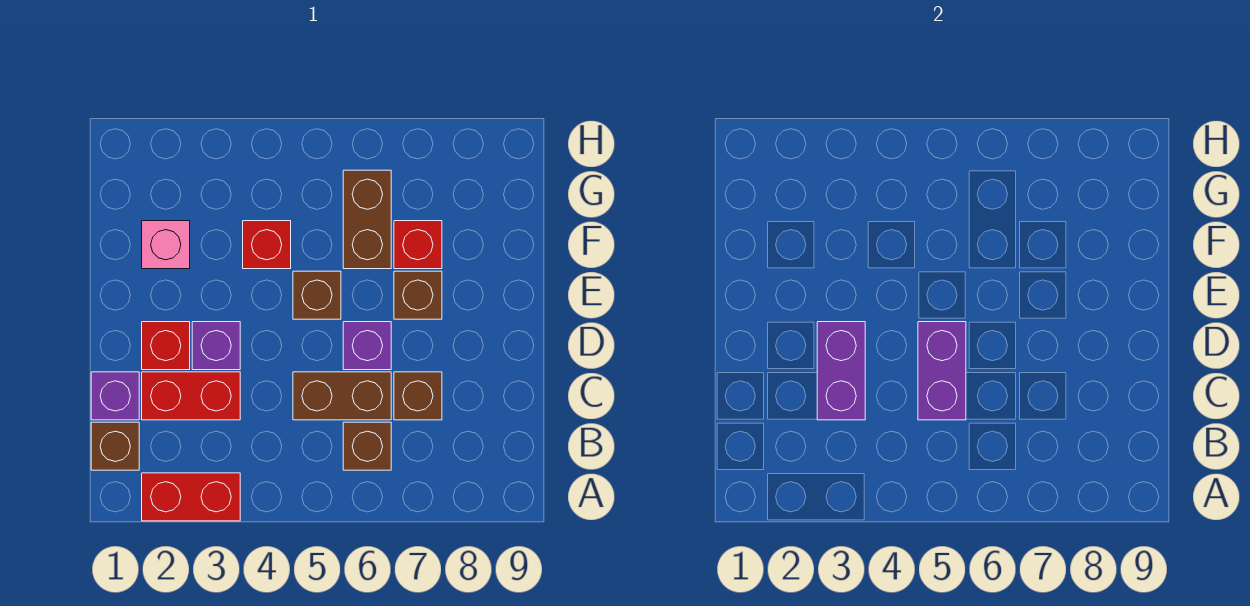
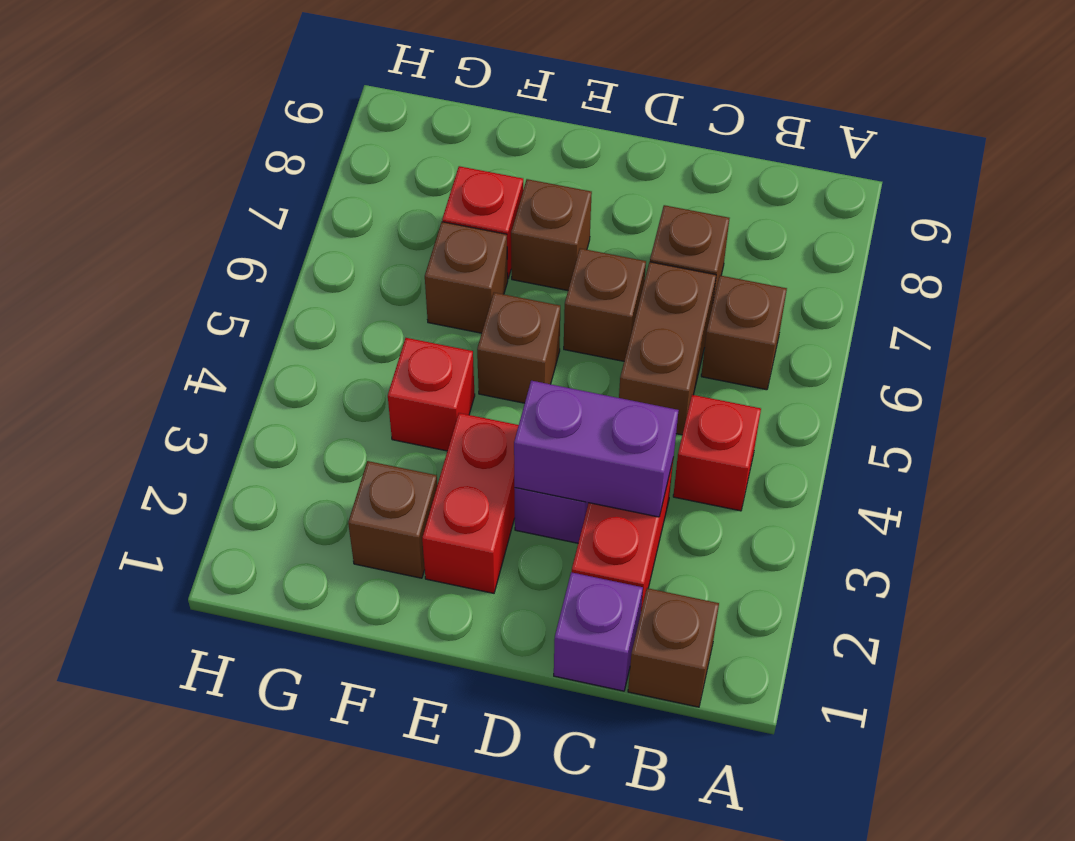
red brick A2:A3 level 1 -> red brick E2:E3 level 1
purple brick C5:D5 level 2 -> none
red brick D2 level 1 -> red brick B4 level 1
purple brick D6 level 1 -> brown brick D6 level 1
pink brick F2 level 1 -> brown brick F2 level 1
brown brick F6:G6 level 1 -> brown brick F6 level 1

